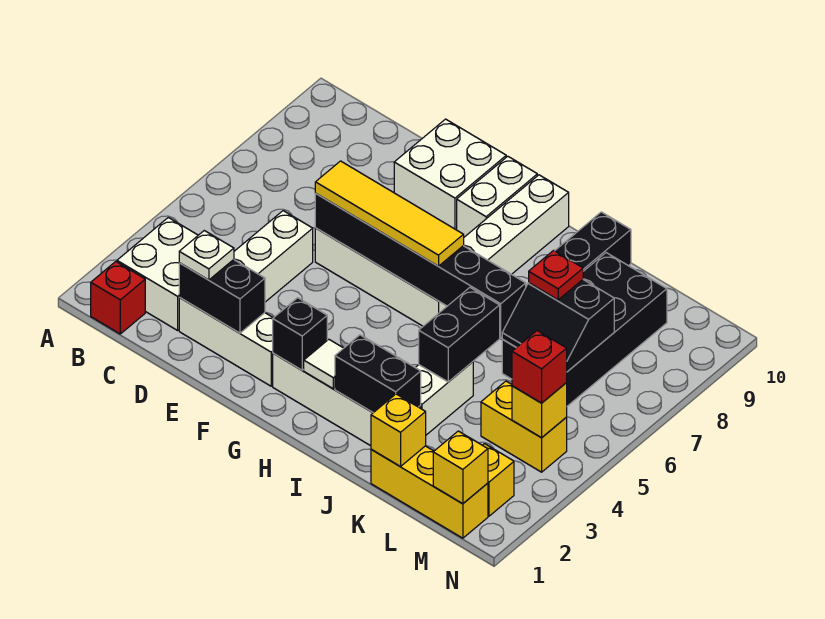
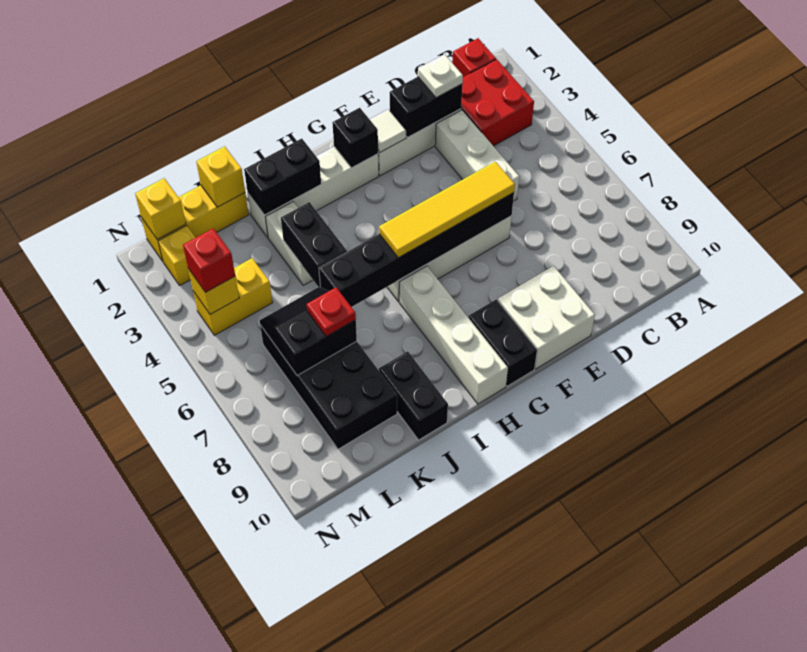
white brick B2:C3 level 1 -> red brick B2:C3 level 1
white brick G9:G10 level 1 -> black brick G9:G10 level 1
white tile H2 level 2 -> white tile F2 level 2

